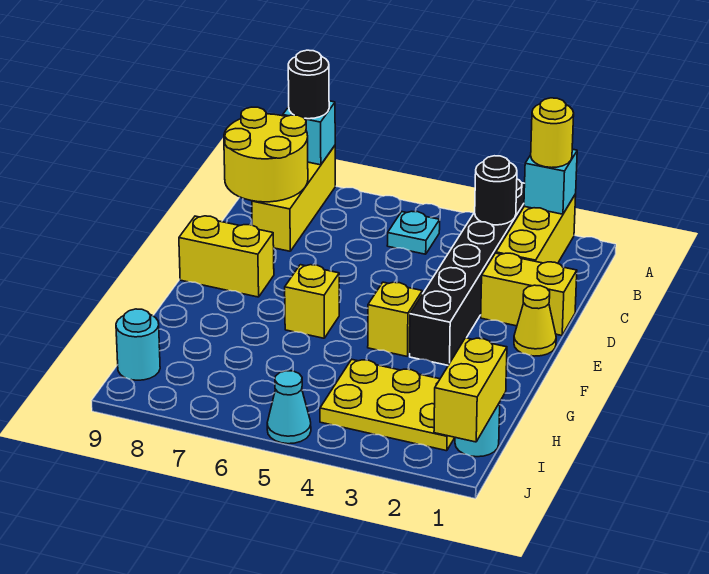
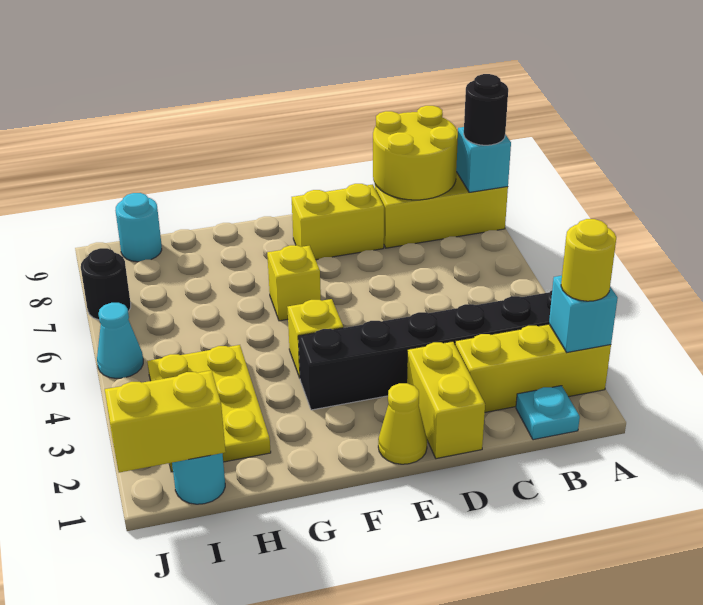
black round brick B3 level 2 -> black round brick J7 level 1
cyan plate B5 level 1 -> cyan plate B1 level 1
yellow brick E8:E9 level 1 -> yellow brick D8:E8 level 1

